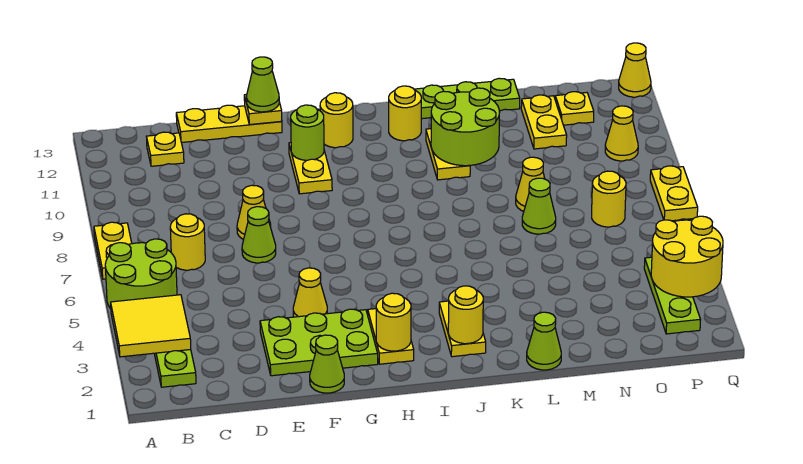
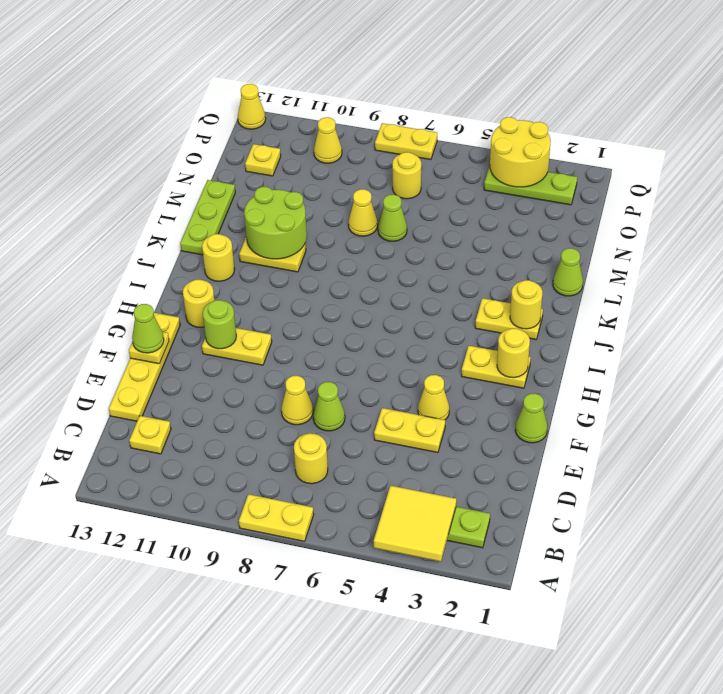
lime round brick A5:B6 level 1 -> none
yellow plate D13:F13 level 1 -> yellow plate D13:G13 level 1
lime plate E2:G3 level 1 -> none
yellow plate N11:N12 level 1 -> yellow plate E4:E5 level 1

